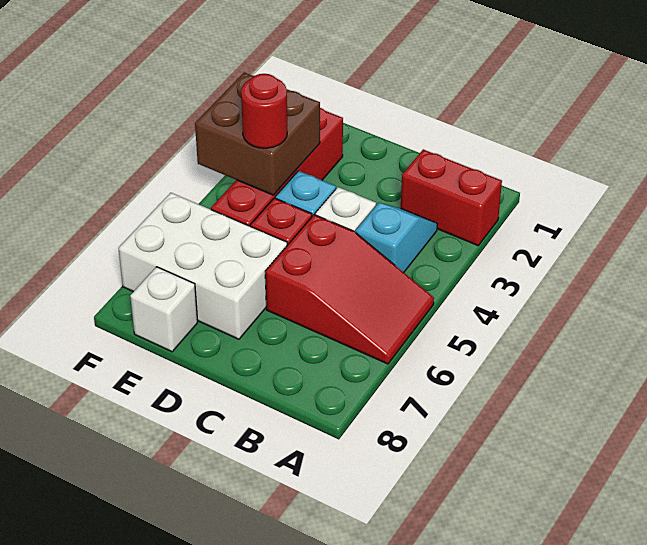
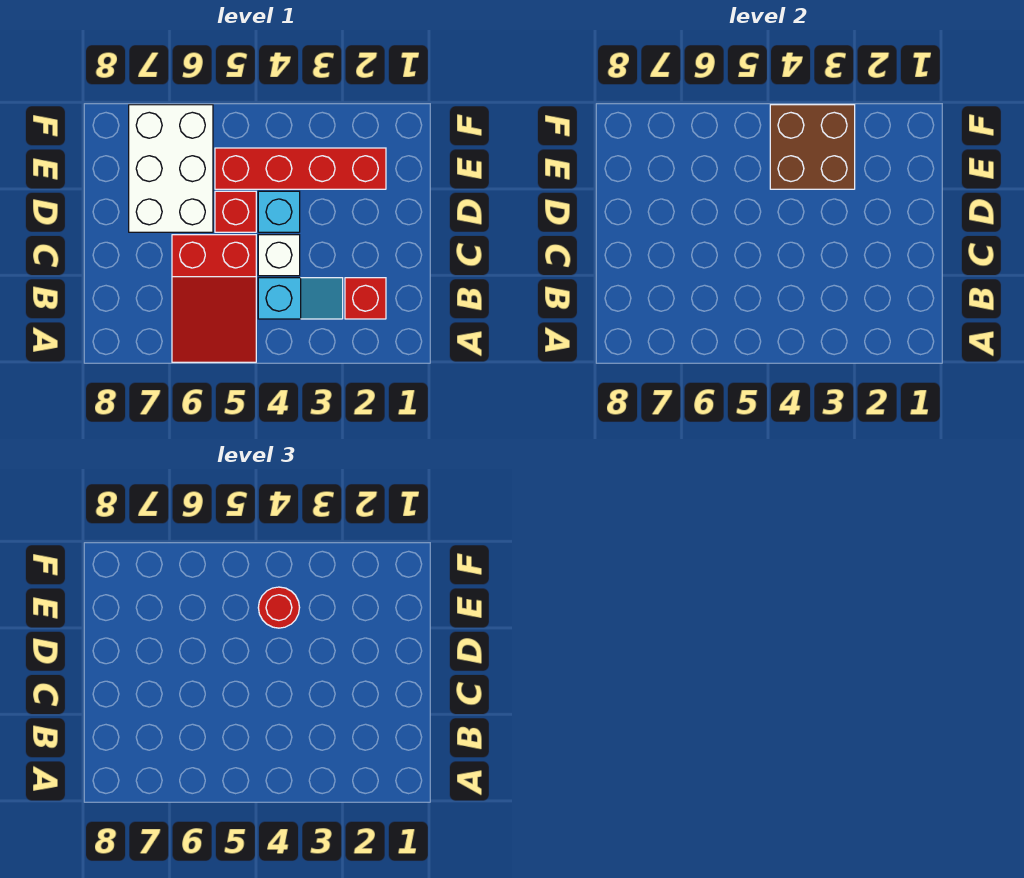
red brick A2:B2 level 1 -> red brick B2 level 1
white brick E8 level 1 -> none

